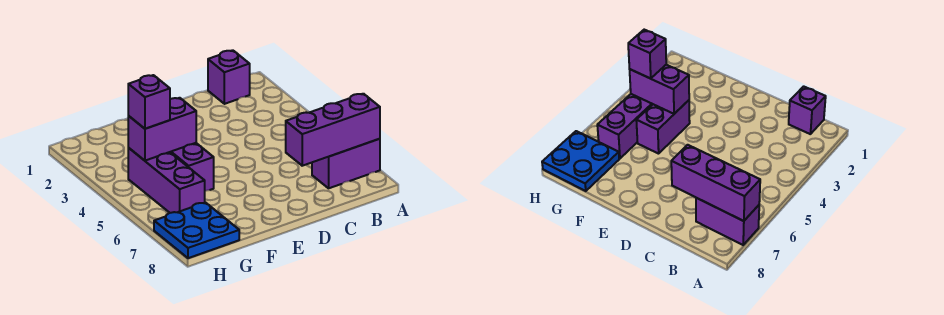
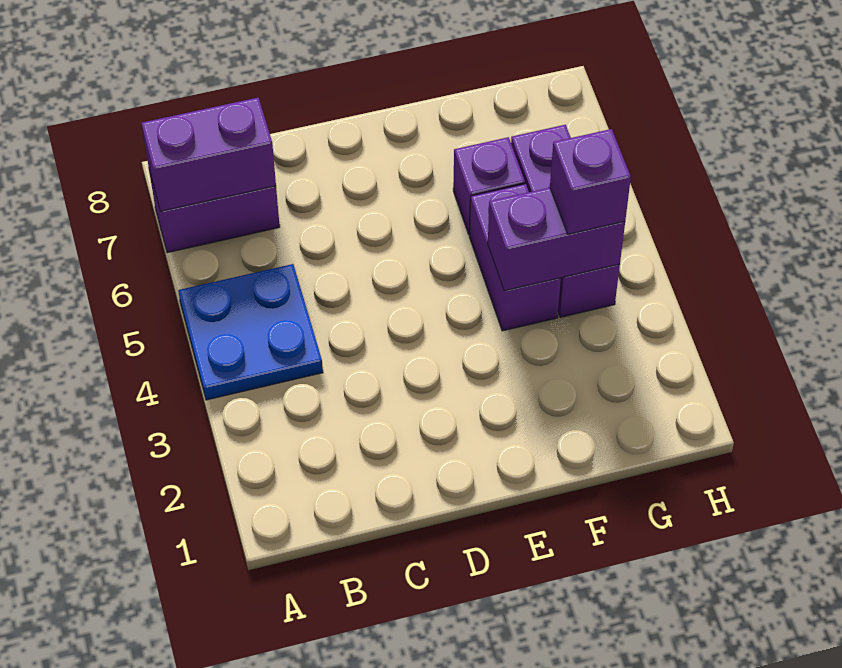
purple brick A7:C7 level 2 -> purple brick A7:B7 level 2
purple brick B1 level 1 -> purple brick F6 level 1
blue plate G7:H8 level 1 -> blue plate A4:B5 level 1

